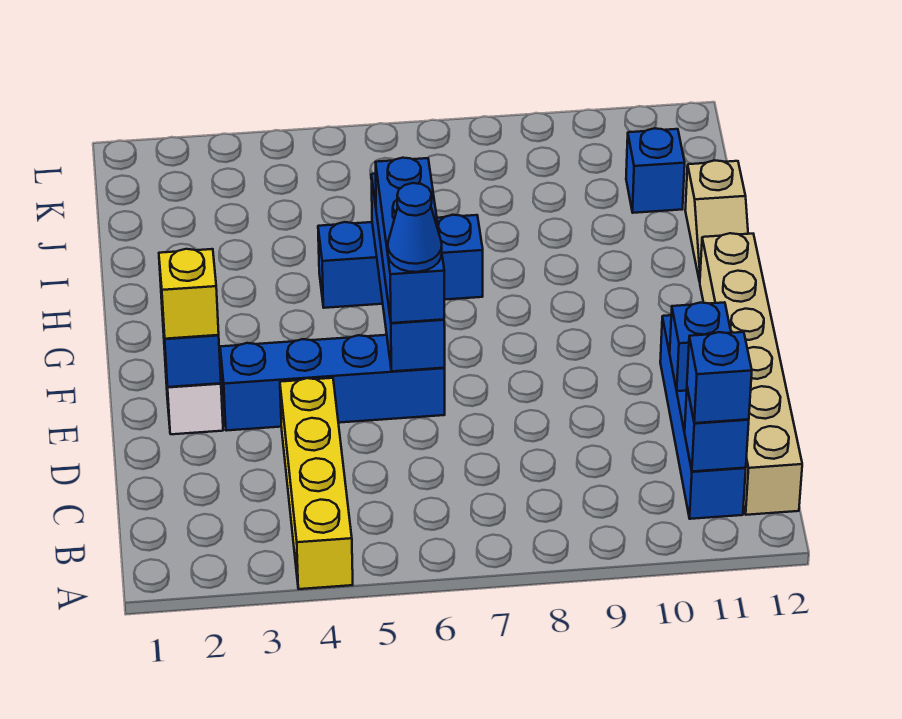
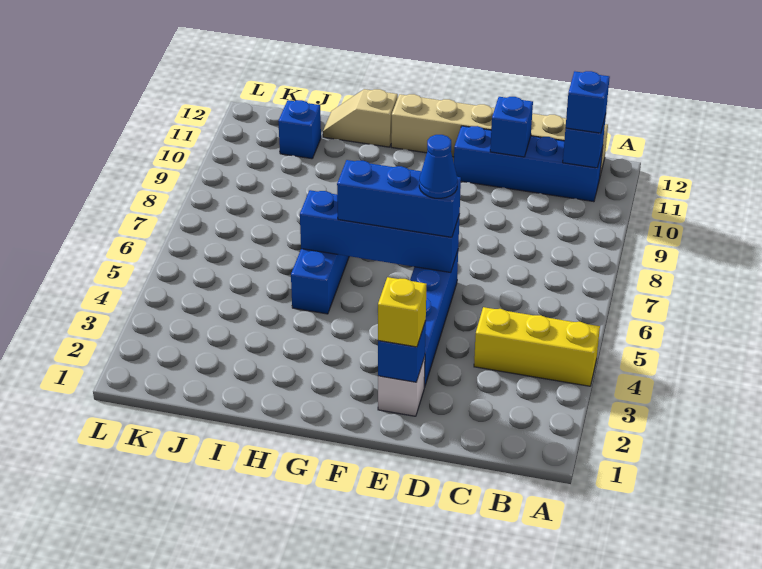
yellow brick A4:D4 level 1 -> yellow brick A4:C4 level 1
tan slope H12:I12 level 1 top I -> tan slope H12:I12 level 1 top H

